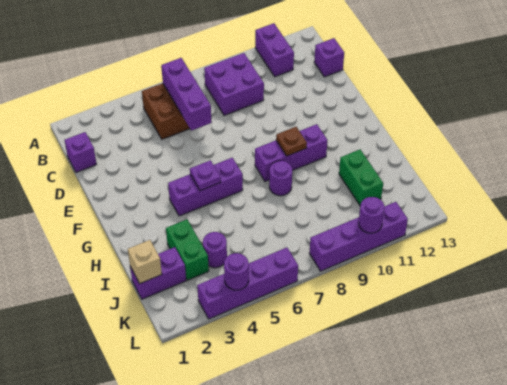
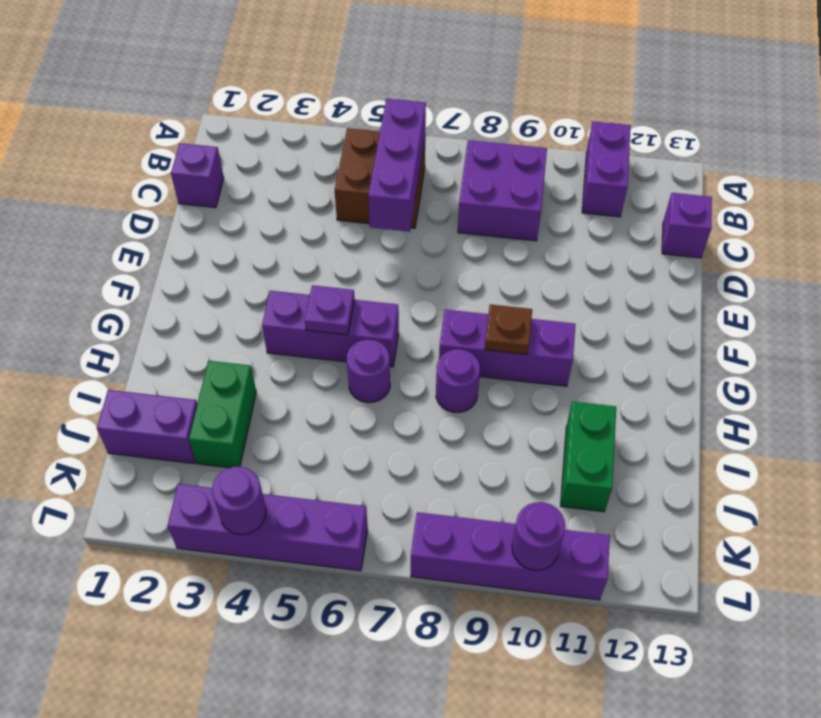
tan brick J1 level 2 -> none
purple round brick J4 level 1 -> purple round brick H6 level 1

